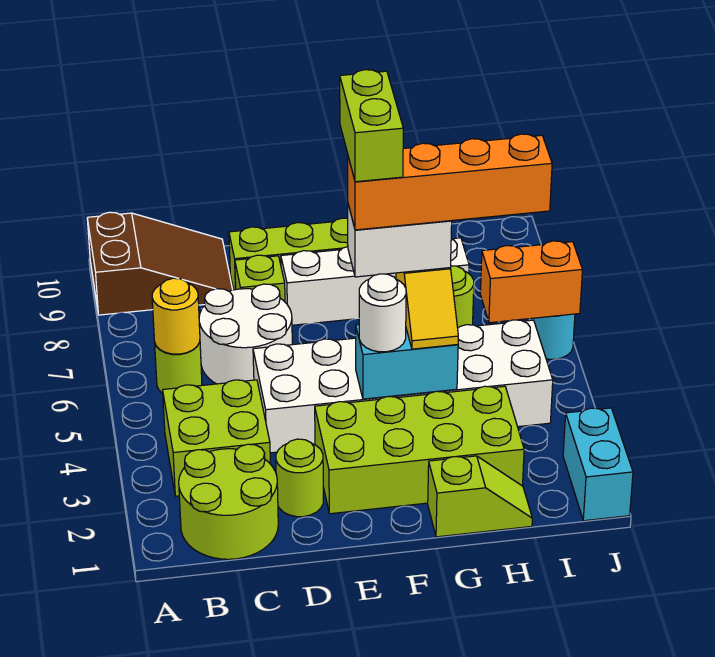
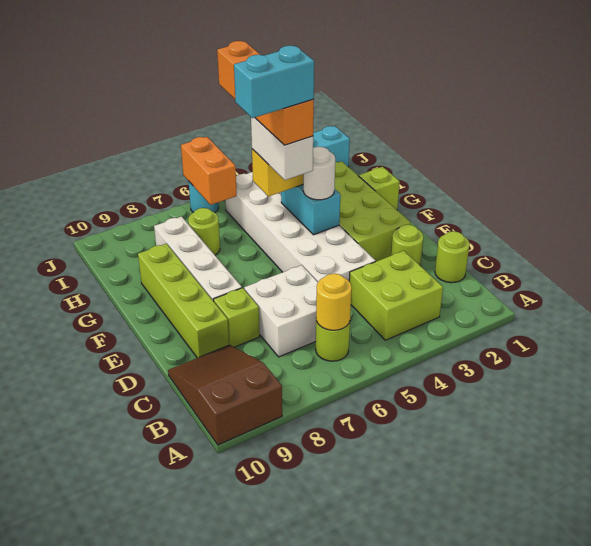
lime round brick B1:C2 level 1 -> lime round brick C1 level 1
white round brick C6:D7 level 1 -> white brick C6:D7 level 1
lime brick F5:F6 level 6 -> cyan brick F5:F6 level 6

